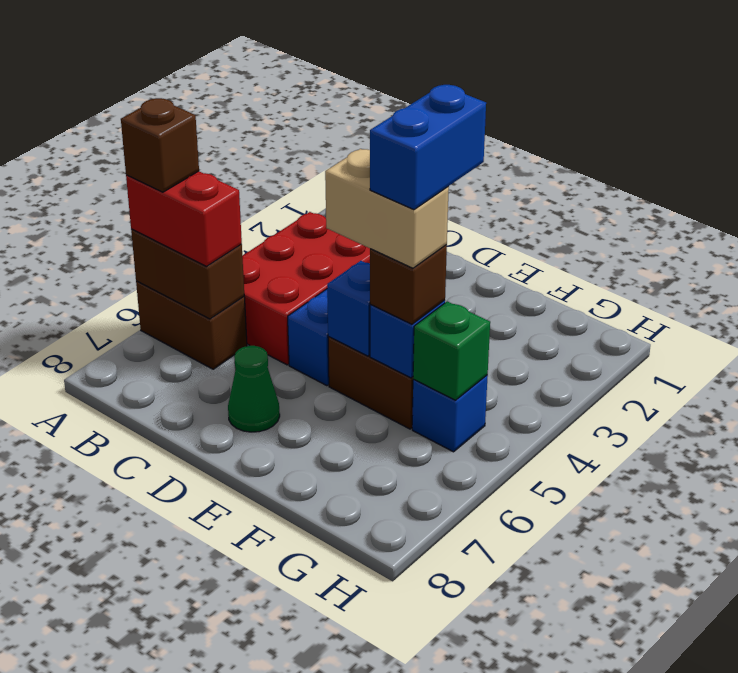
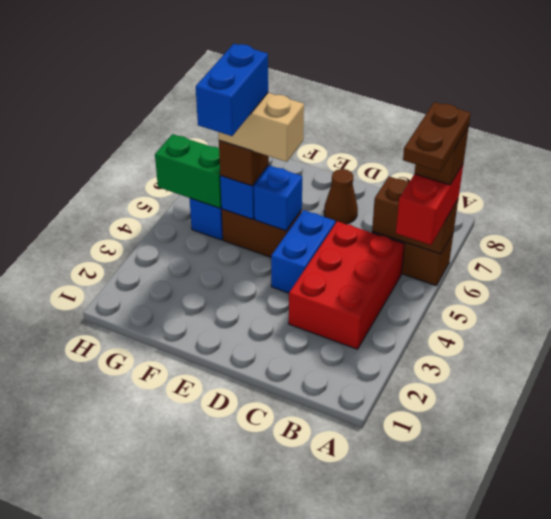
none -> brown plate A5:A6 level 5
red brick A6:B6 level 3 -> red brick A5:A6 level 3
green cone D7 level 1 -> brown cone D7 level 1
green brick G5 level 2 -> green brick G5:H5 level 2

